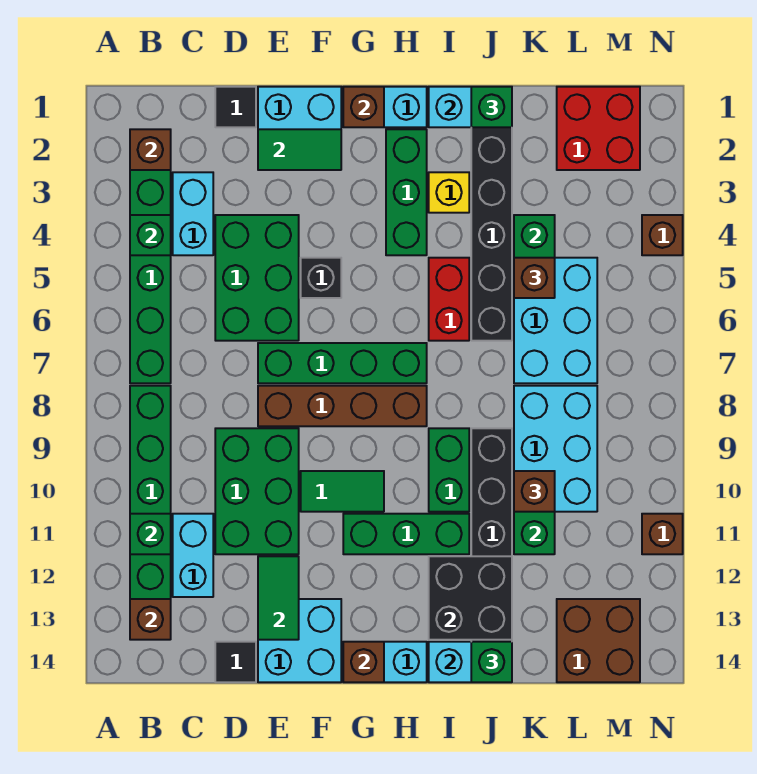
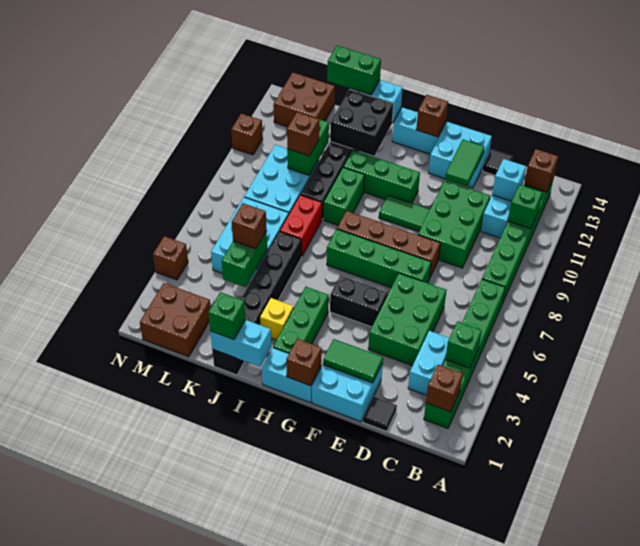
none -> cyan brick C12 level 2
black brick F5 level 1 -> black brick F5:G5 level 1
red brick I5:I6 level 1 -> red brick J7:J8 level 1
green brick J14 level 3 -> green brick J14:K14 level 3
red brick L1:M2 level 1 -> brown brick L1:M2 level 1

